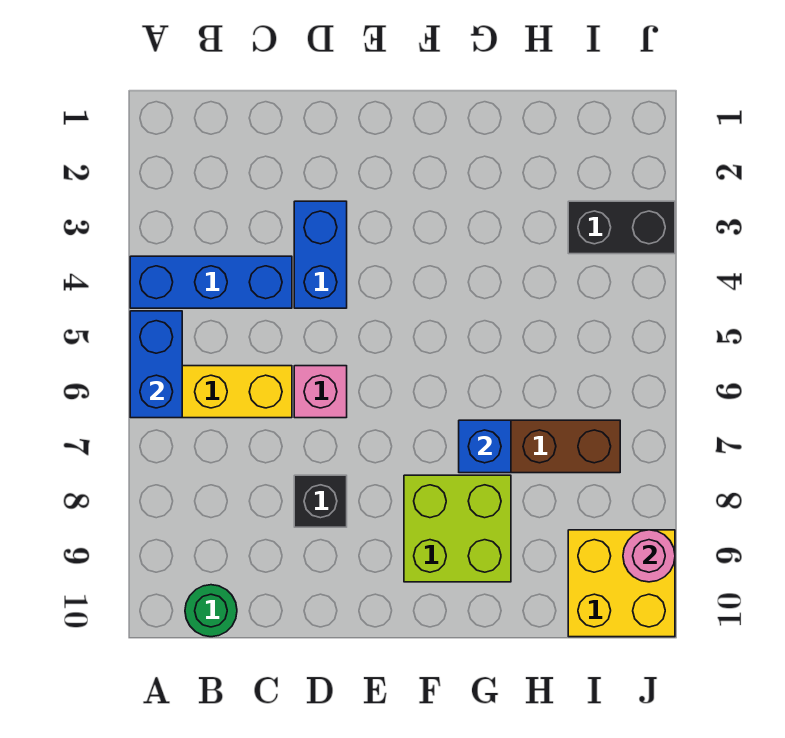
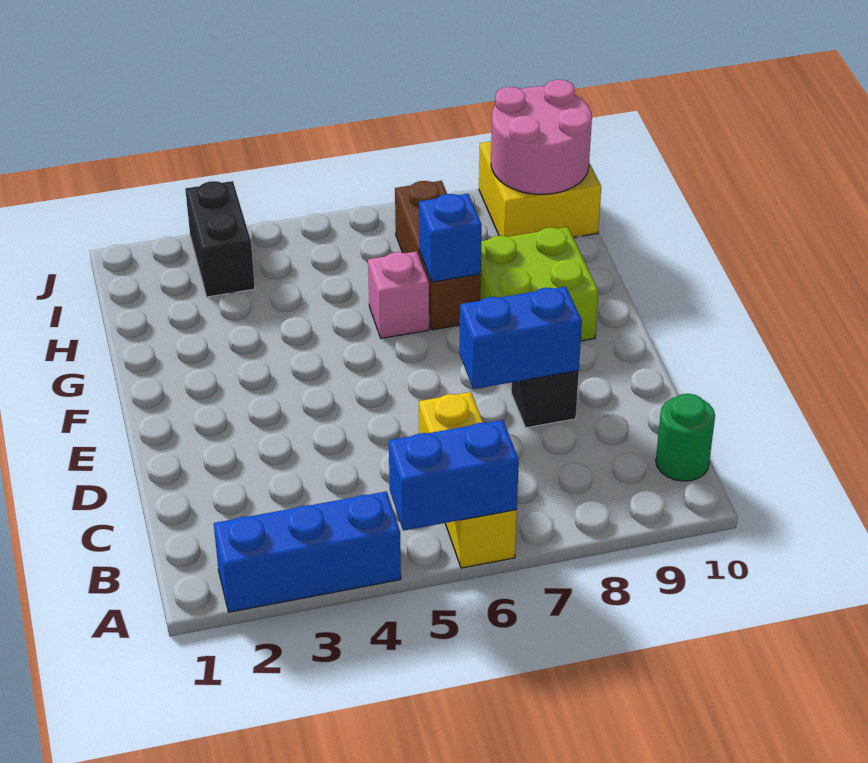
blue brick A4:C4 level 1 -> blue brick A2:A4 level 1
blue brick D3:D4 level 1 -> blue brick D7:D8 level 2
pink brick D6 level 1 -> pink brick G6 level 1
pink round brick J9 level 2 -> pink round brick I9:J10 level 2

